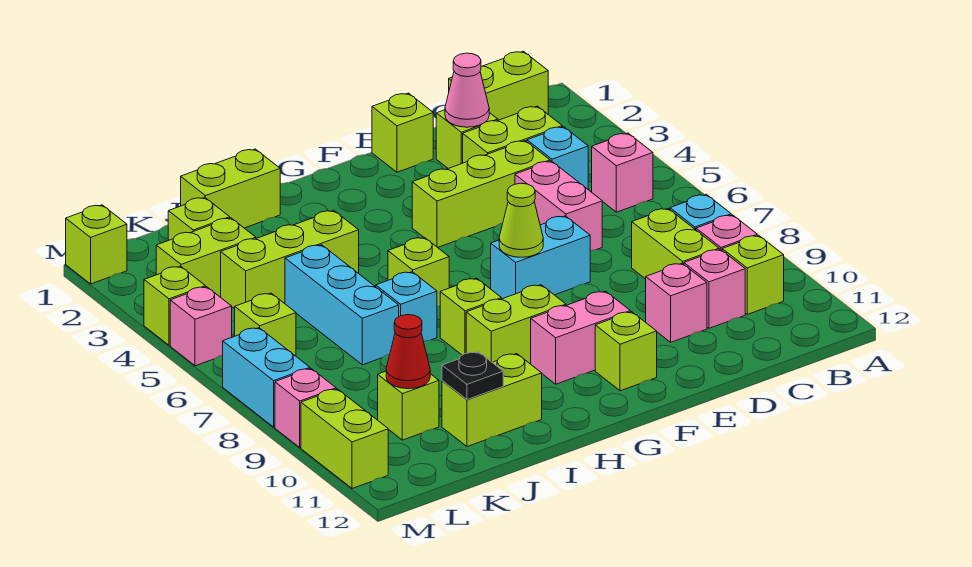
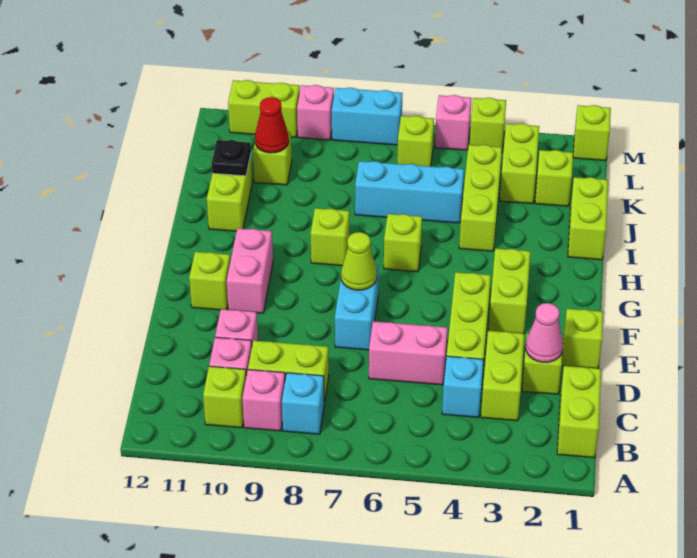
pink brick B5 level 1 -> none
lime brick G9:H9 level 1 -> lime brick F3:G3 level 1
cyan brick I7 level 1 -> none

